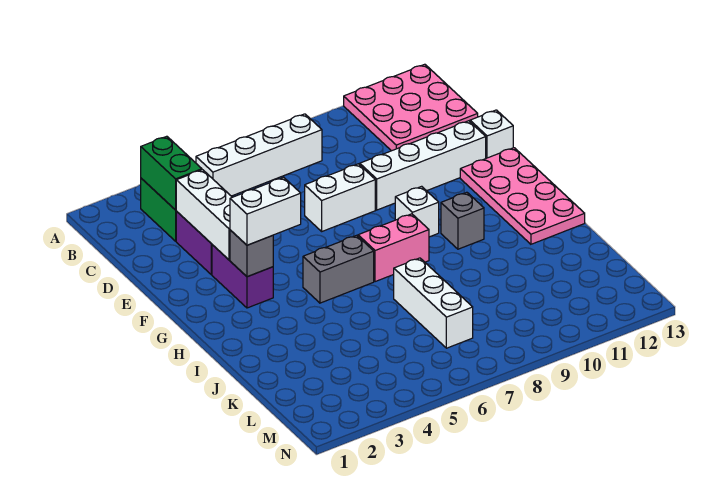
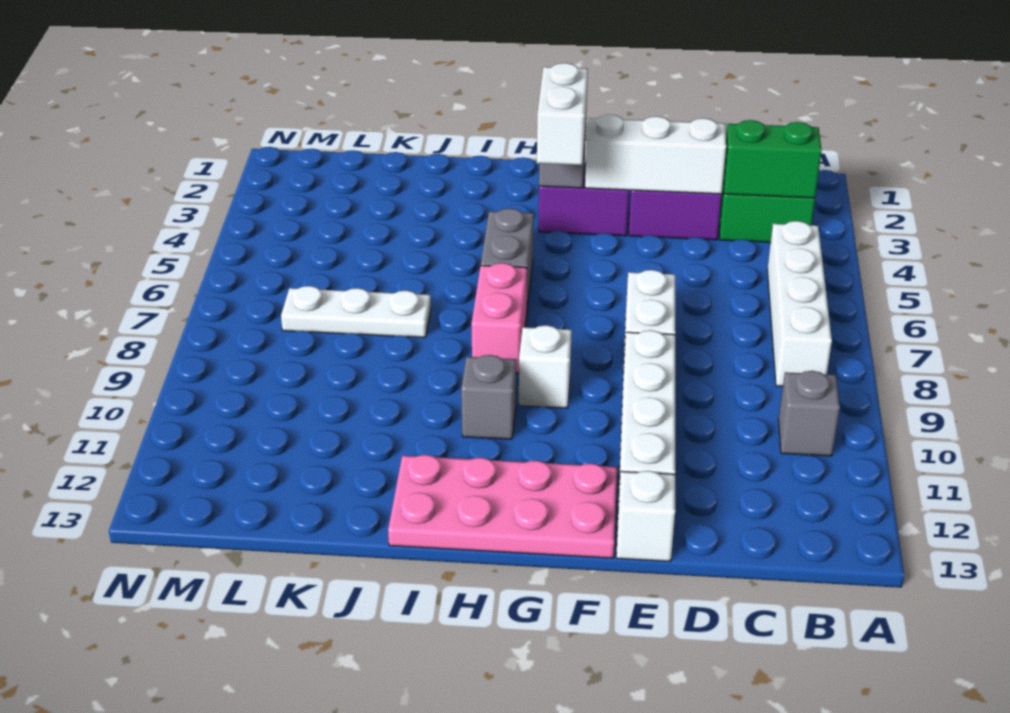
pink plate A11:C13 level 1 -> none
none -> grey brick B10 level 1
white brick J7:L7 level 1 -> white plate J7:L7 level 1

